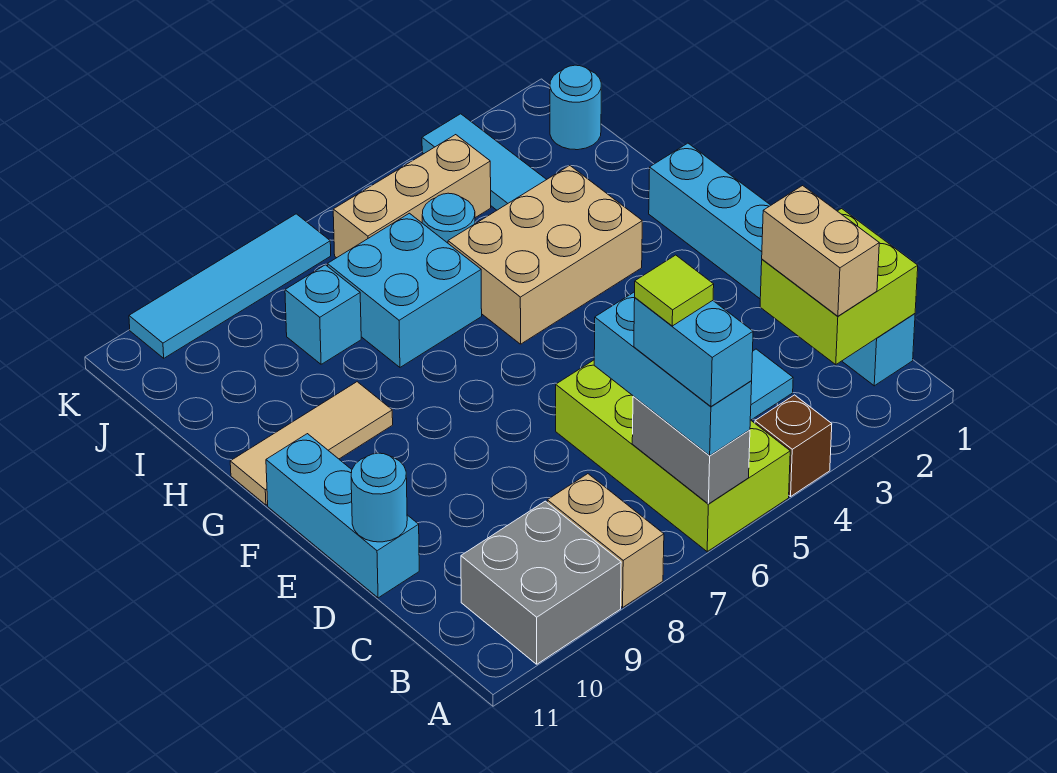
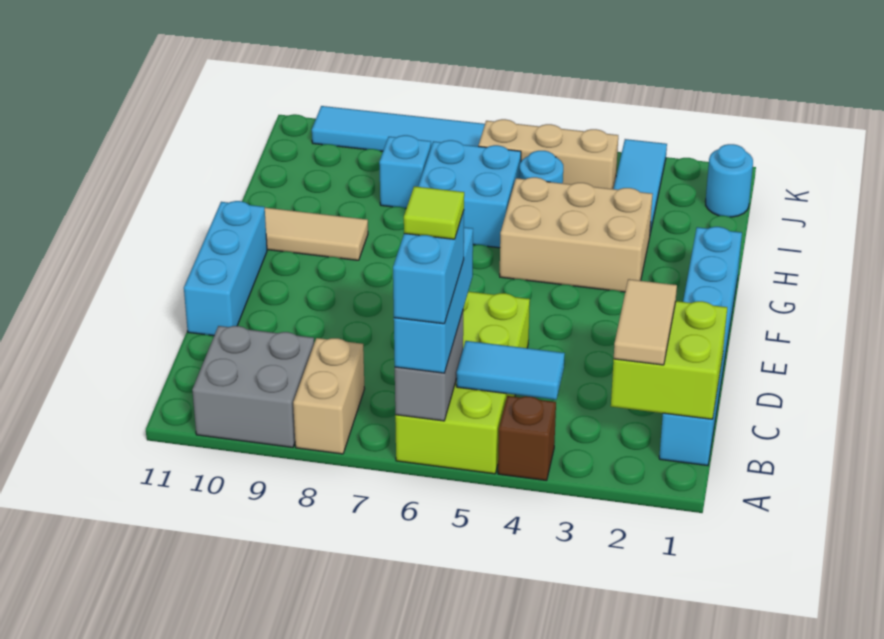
tan brick B2:C2 level 3 -> tan tile B2:C2 level 3
cyan round brick D11 level 2 -> none

